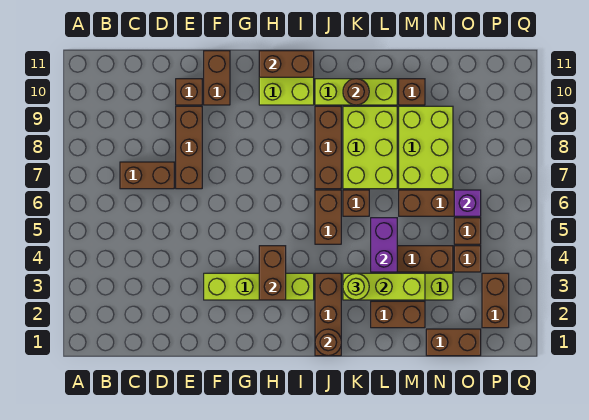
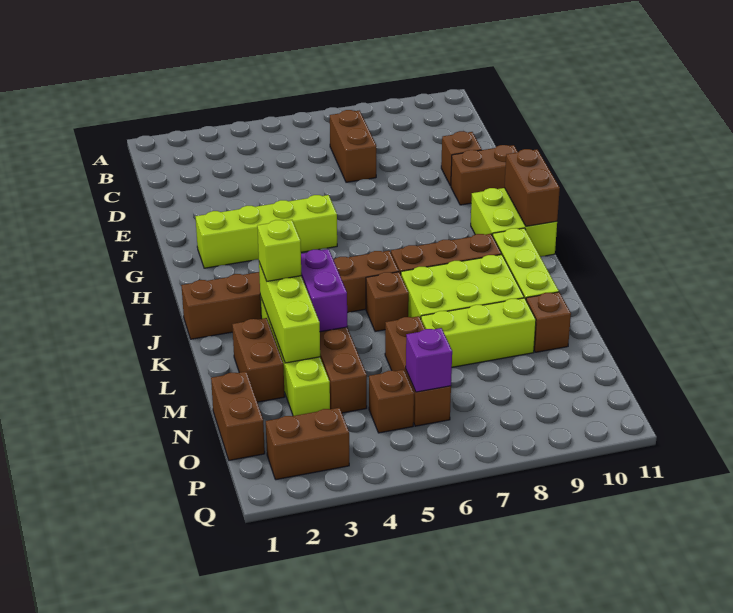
brown brick E7:E9 level 1 -> none
lime brick F3:I3 level 1 -> lime brick G2:G5 level 1
brown brick H3:H4 level 2 -> none
brown round brick J1 level 2 -> none
lime round brick K3 level 3 -> lime brick K3 level 3
brown round brick K10 level 2 -> none
purple brick L4:L5 level 2 -> purple brick K4:L4 level 2
lime brick M7:N9 level 1 -> lime brick M7:M9 level 1
brown brick O4 level 1 -> none

